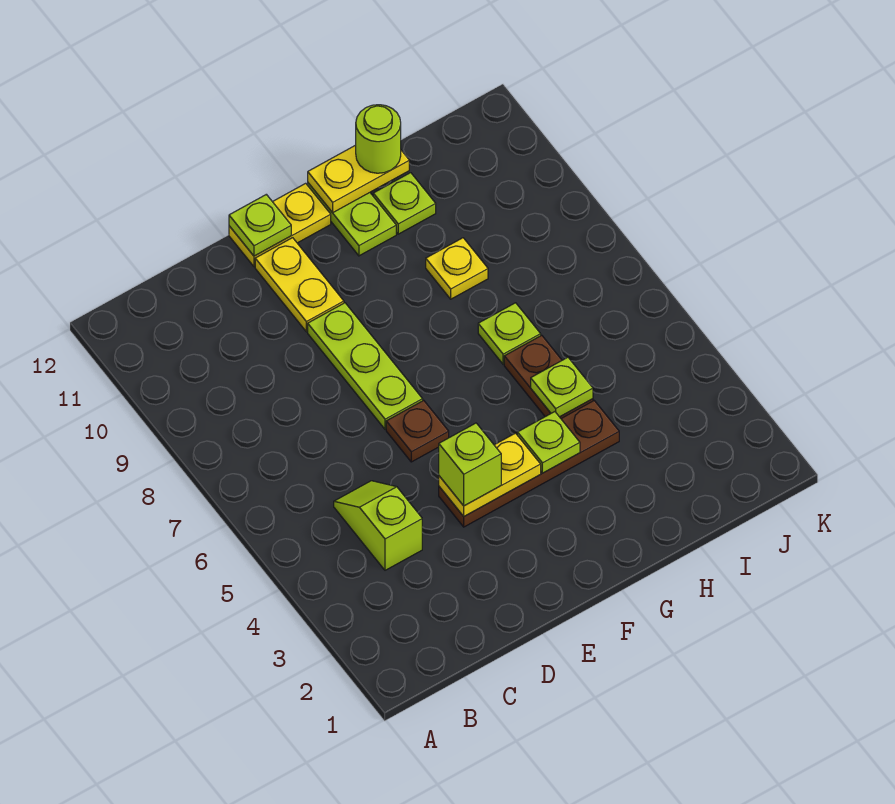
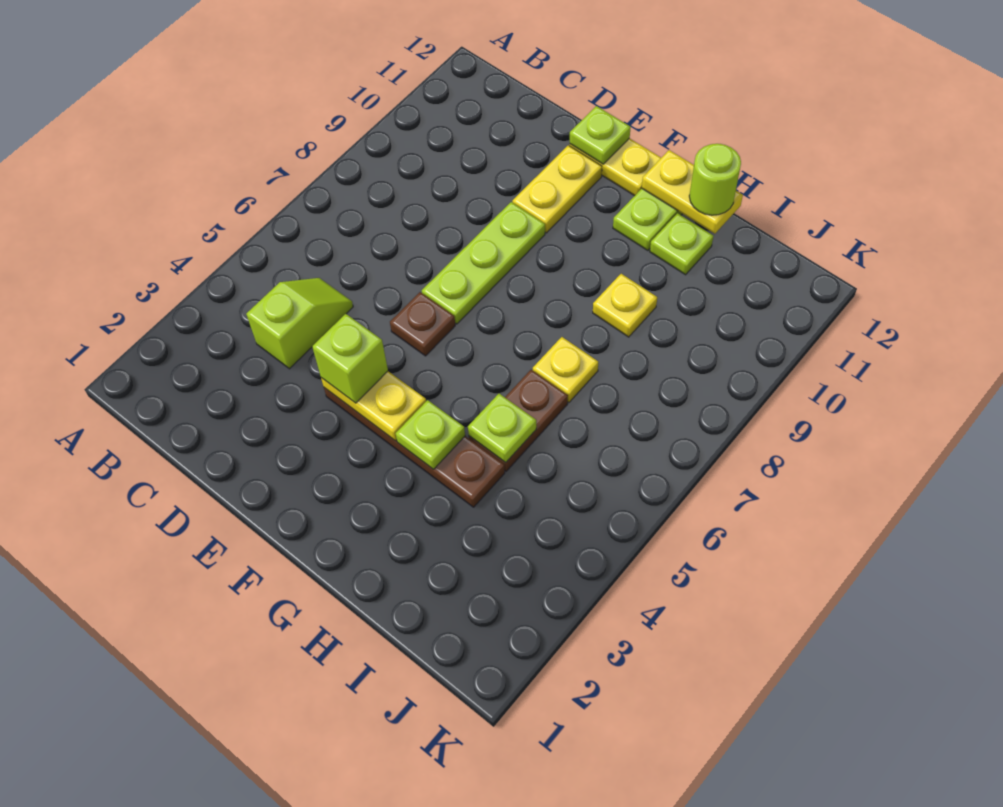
lime plate H7 level 1 -> yellow plate H7 level 1

